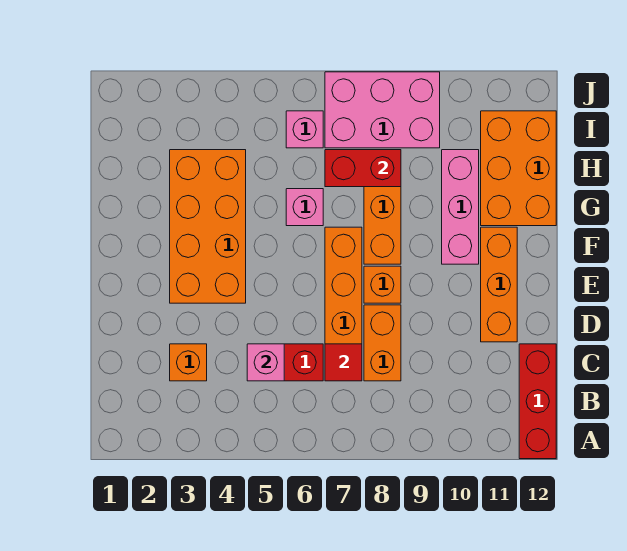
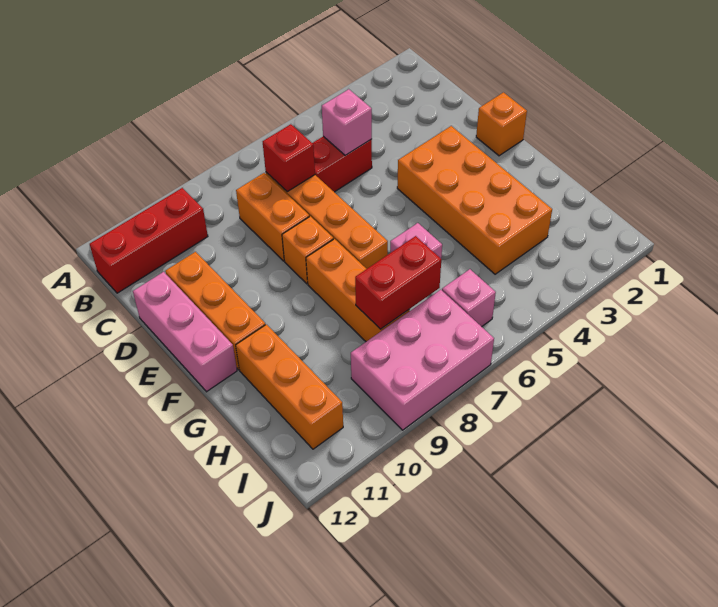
red brick A12:C12 level 1 -> red brick B10:B12 level 1
orange brick C3 level 1 -> orange brick E1 level 1
red tile C7 level 2 -> red brick C7 level 2
pink brick F10:H10 level 1 -> pink brick D12:F12 level 1
orange brick G11:I12 level 1 -> orange brick G11:I11 level 1

